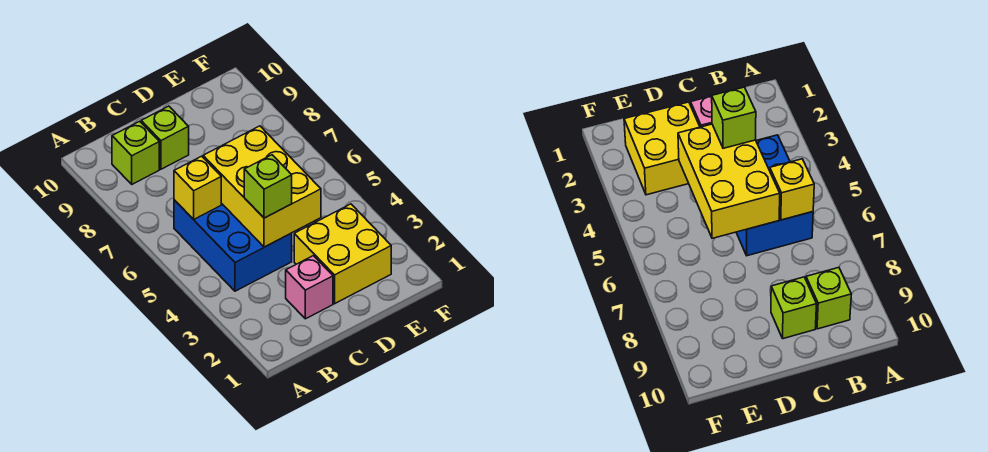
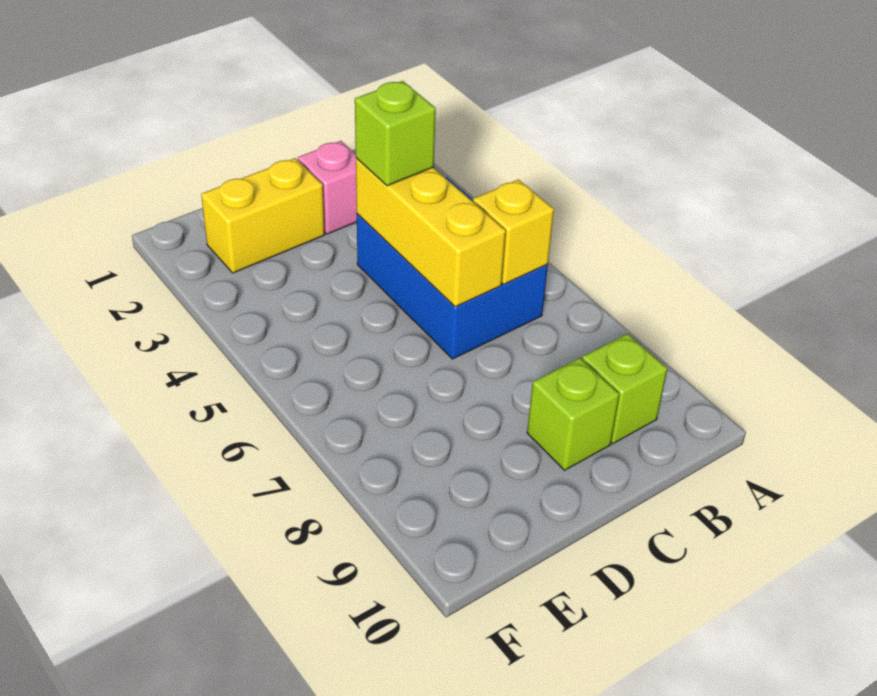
yellow brick C4:D6 level 2 -> yellow brick C4:C6 level 2
yellow brick D2:E3 level 1 -> yellow brick D2:E2 level 1

